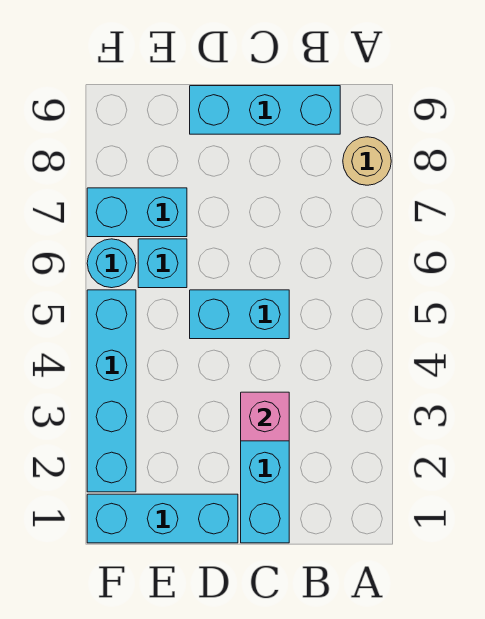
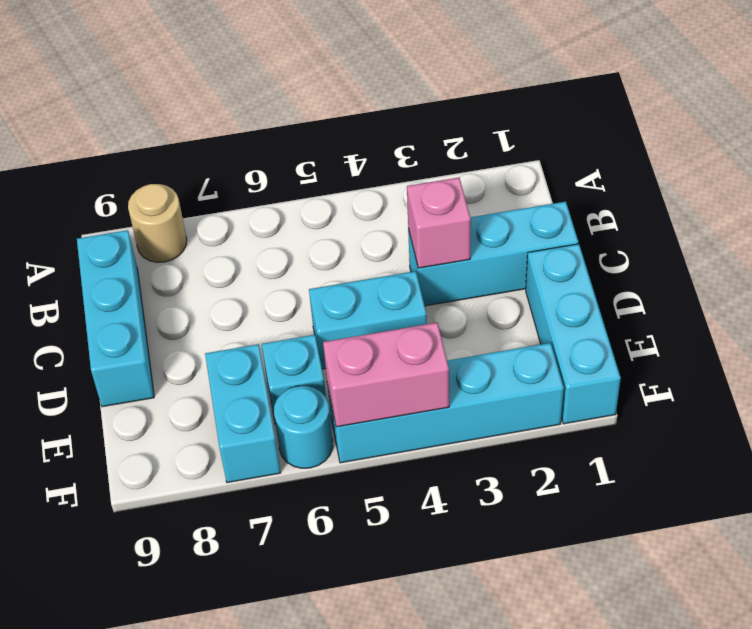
cyan brick C5:D5 level 1 -> cyan brick D4:D5 level 1
none -> pink brick F4:F5 level 2

